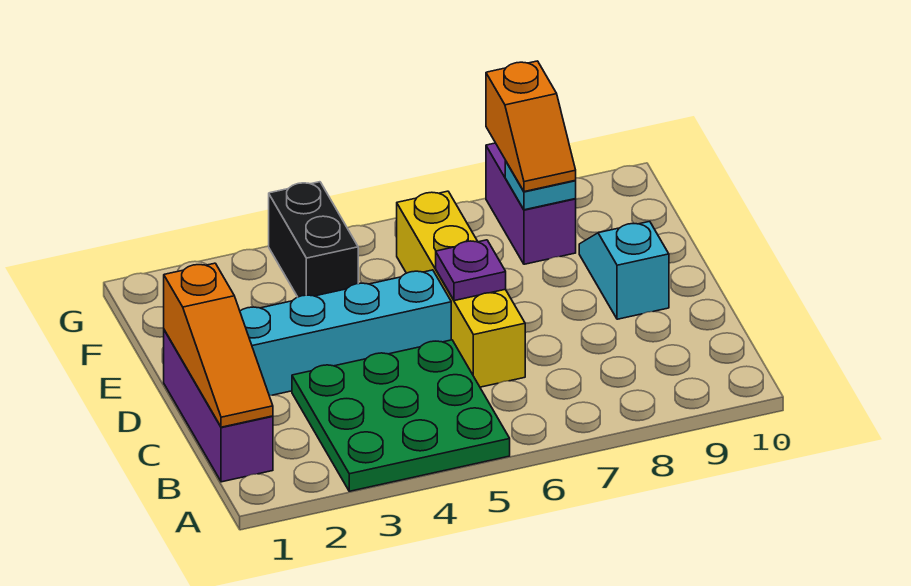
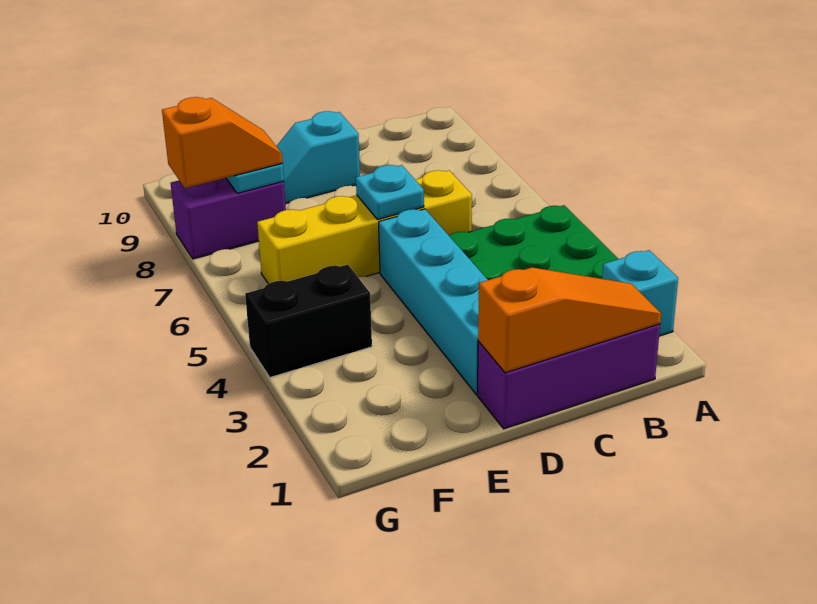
none -> cyan brick A2 level 1
purple plate D6 level 2 -> cyan plate D6 level 2

